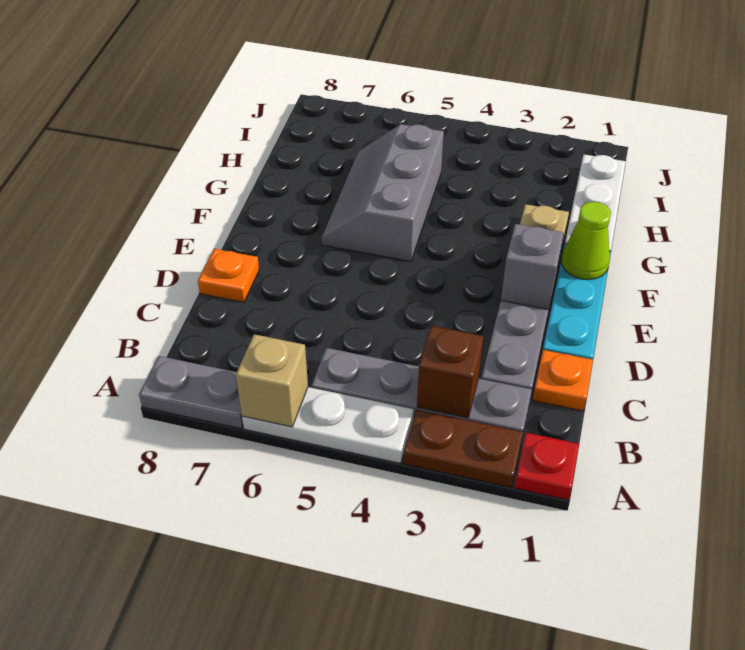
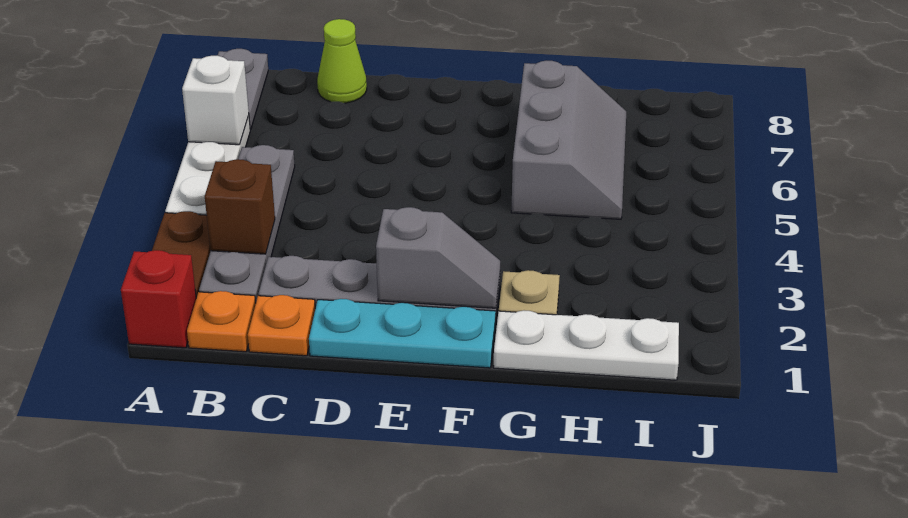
red plate A1 level 1 -> red brick A1 level 1
tan brick A6 level 2 -> white brick A6 level 2
orange plate D8 level 1 -> orange plate B1 level 1
lime cone F1 level 2 -> lime cone C8 level 1
grey slope F5:H6 level 1 top 5 -> grey slope G5:H7 level 1 top G

